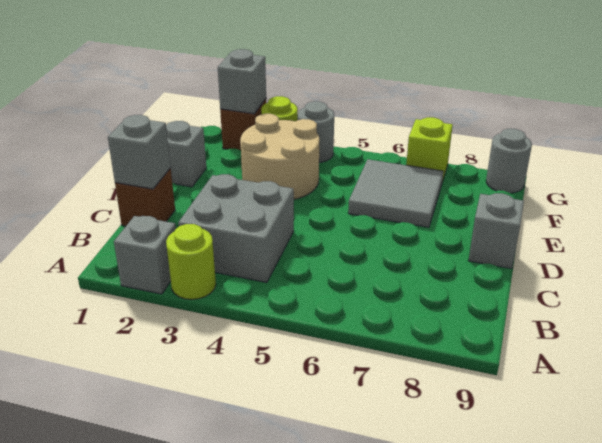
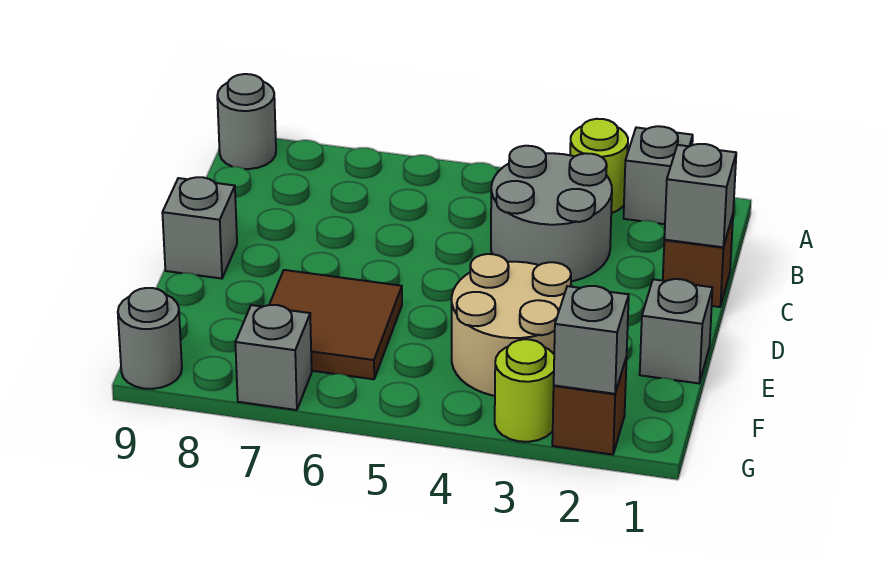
grey brick B3:C4 level 1 -> grey round brick B3:C4 level 1
grey tile E6:F7 level 1 -> brown tile E6:F7 level 1
grey round brick G4 level 1 -> grey round brick A9 level 1
lime brick G7 level 1 -> grey brick G7 level 1

